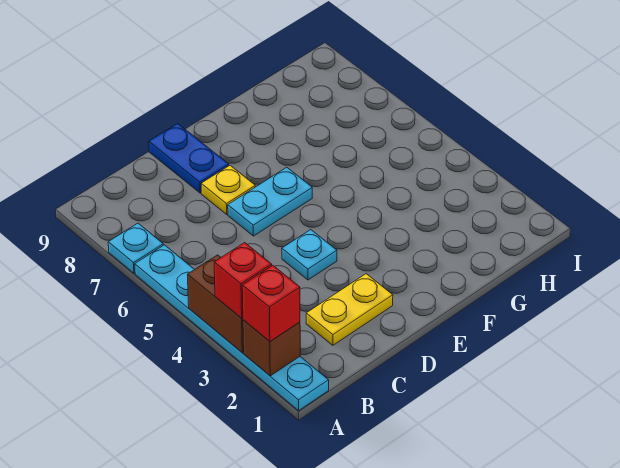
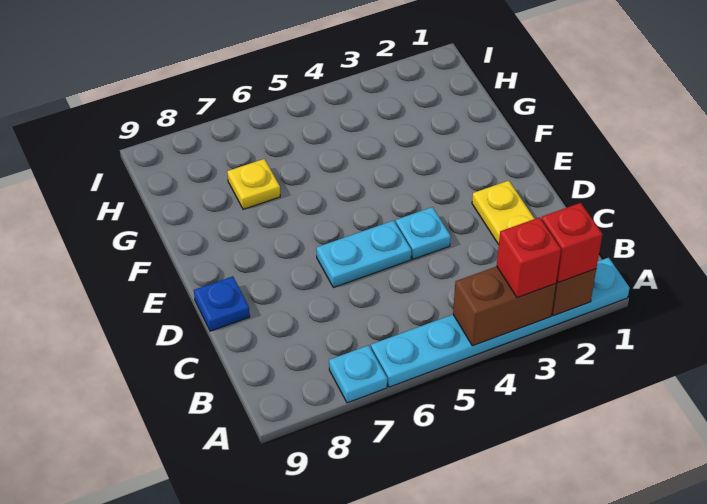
cyan plate D6:E6 level 1 -> cyan plate D5:D6 level 1
yellow plate D7 level 1 -> yellow plate G7 level 1
blue plate D8:D9 level 1 -> blue plate D9 level 1

